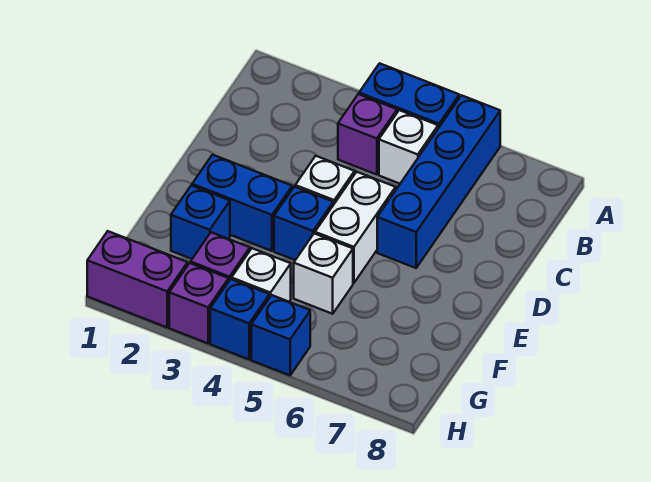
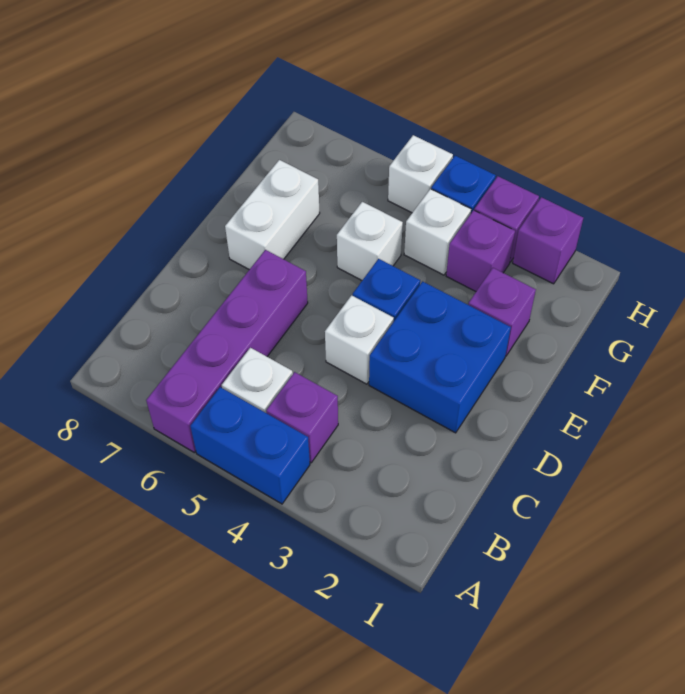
blue brick A6:D6 level 1 -> purple brick A6:D6 level 1
white brick D5:E5 level 1 -> white brick E7:F7 level 1
blue brick E2:E3 level 1 -> blue brick D2:E3 level 1
blue brick F2 level 1 -> purple brick F2 level 1
purple brick H1:H2 level 1 -> purple brick H2 level 1
blue brick H5 level 1 -> white brick H5 level 1

